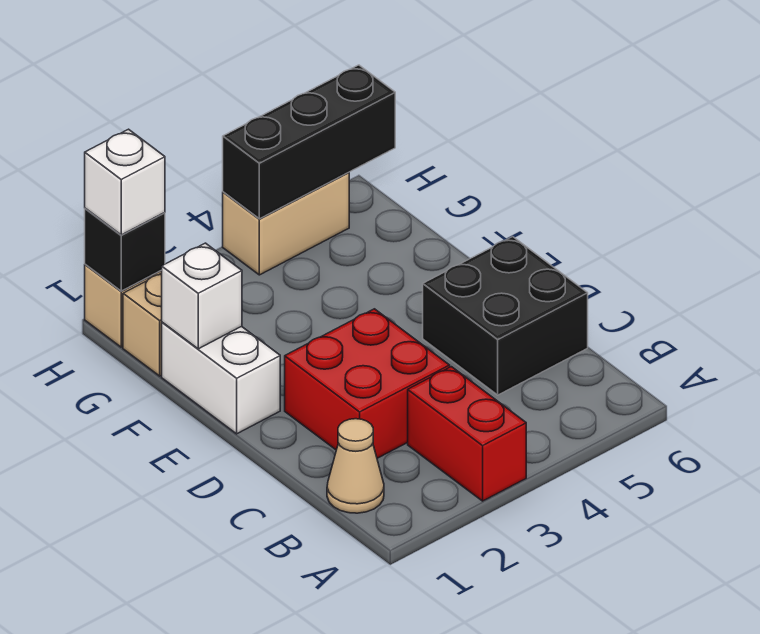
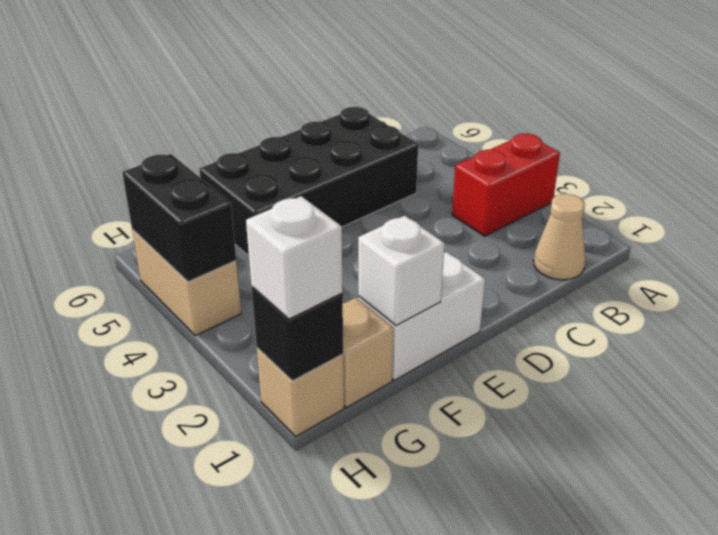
red brick C2:D3 level 1 -> none
black brick C5:D6 level 1 -> black brick C5:F6 level 1
black brick H4:H6 level 2 -> black brick H4:H5 level 2

